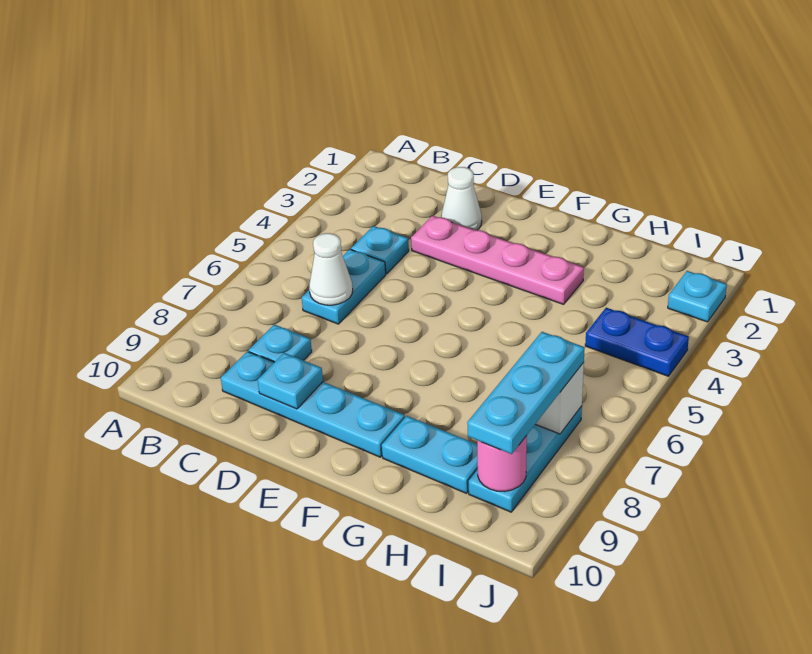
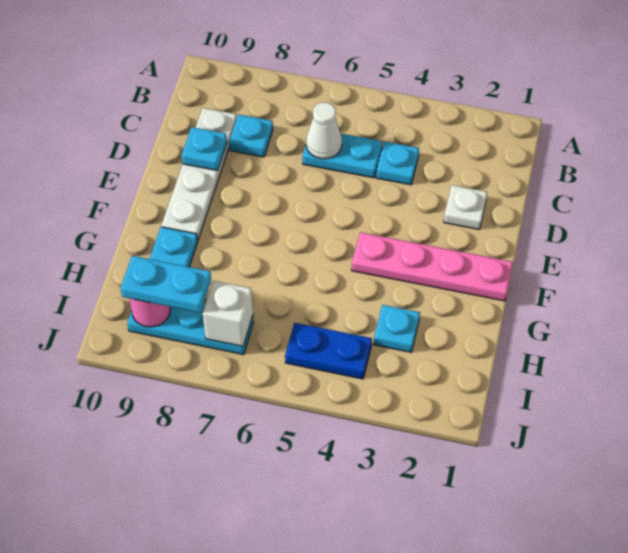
cyan plate C9:F9 level 1 -> white plate C9:F9 level 1
white cone D2 level 1 -> white plate D2 level 1
pink plate D3:G3 level 1 -> pink plate F1:F4 level 1
blue plate I4:J4 level 1 -> blue plate I4:I5 level 1
cyan plate I7:I9 level 3 -> cyan plate I8:I9 level 3
cyan plate J2 level 1 -> cyan plate H3 level 1

